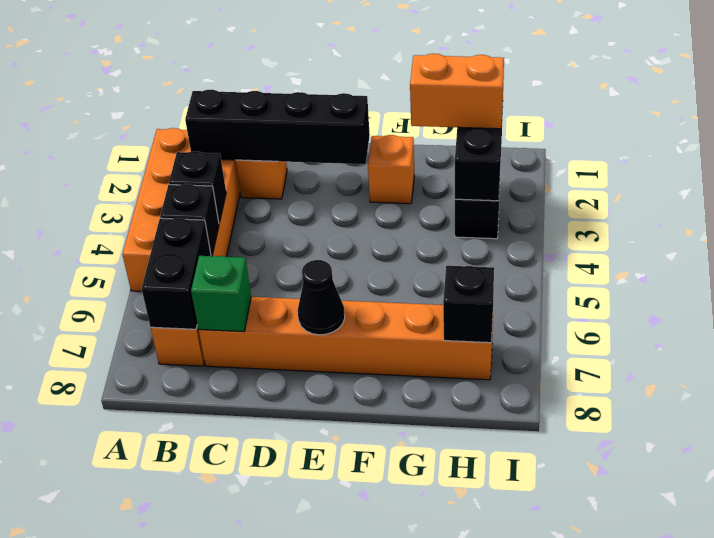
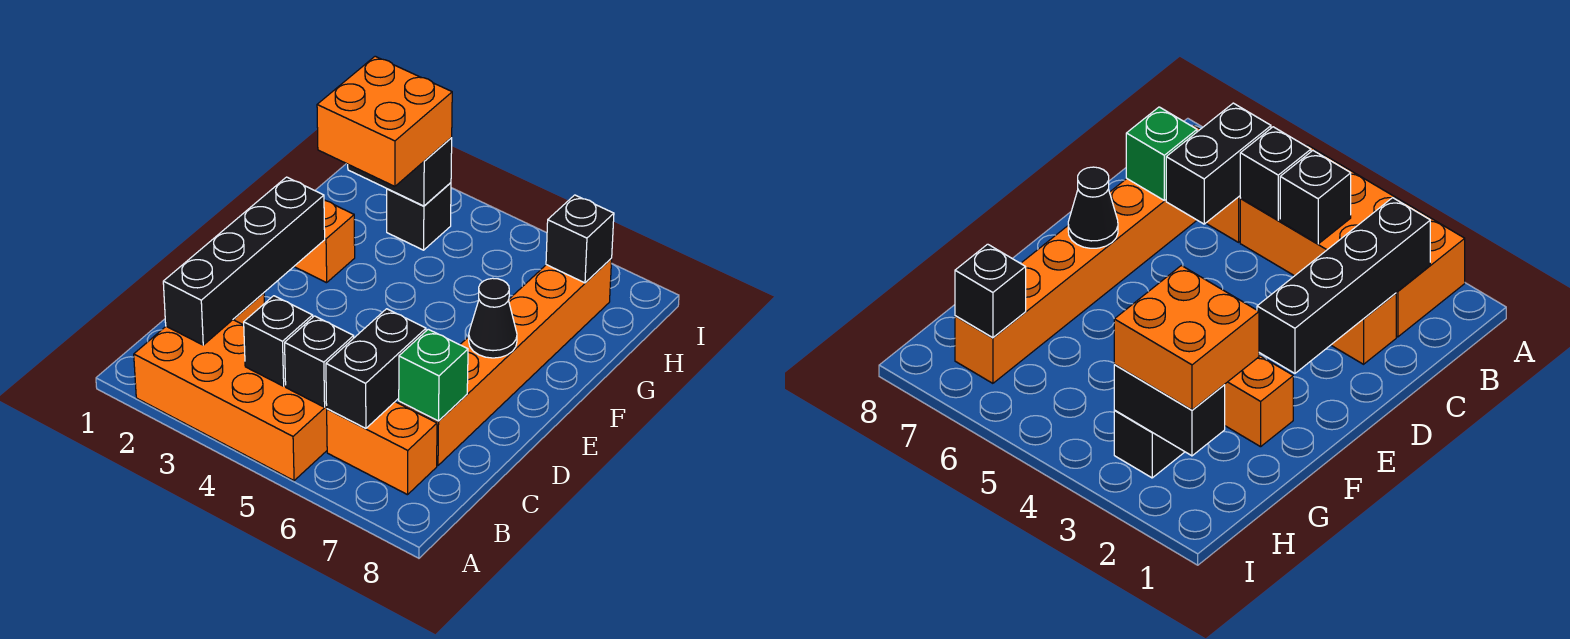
black brick B6:B7 level 2 -> black brick B6:C6 level 2
orange brick G2:H2 level 3 -> orange brick G2:H3 level 3

